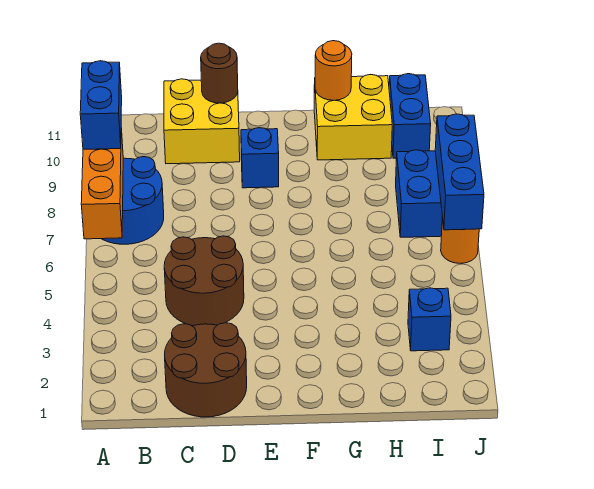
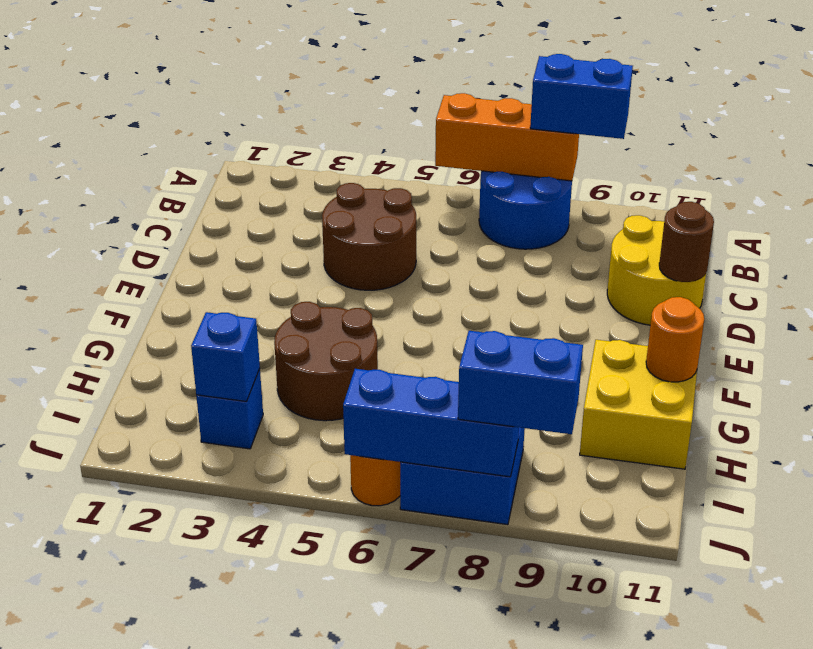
brown round brick C1:D2 level 1 -> brown round brick G4:H5 level 1
yellow brick C10:D11 level 1 -> yellow round brick C10:D11 level 1
blue brick E9 level 1 -> blue brick I3 level 2
blue brick I10:I11 level 1 -> blue brick J8:J9 level 3

